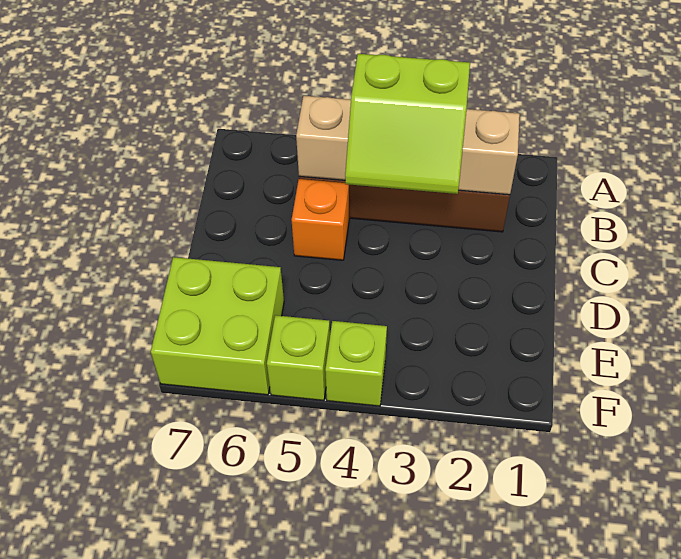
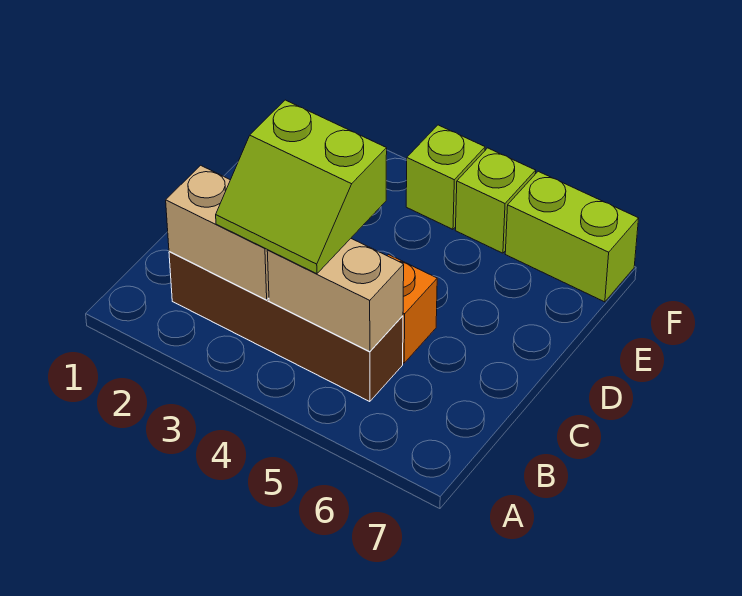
lime slope B3:C4 level 3 top B -> lime slope B3:C4 level 3 top C
lime brick E6:F7 level 1 -> lime brick F6:F7 level 1

